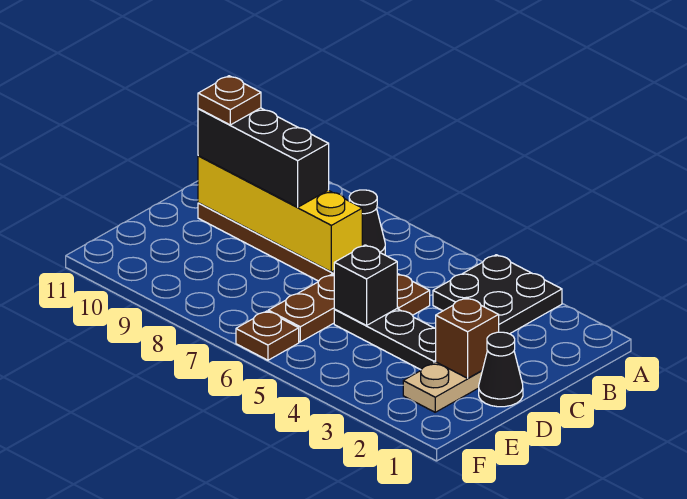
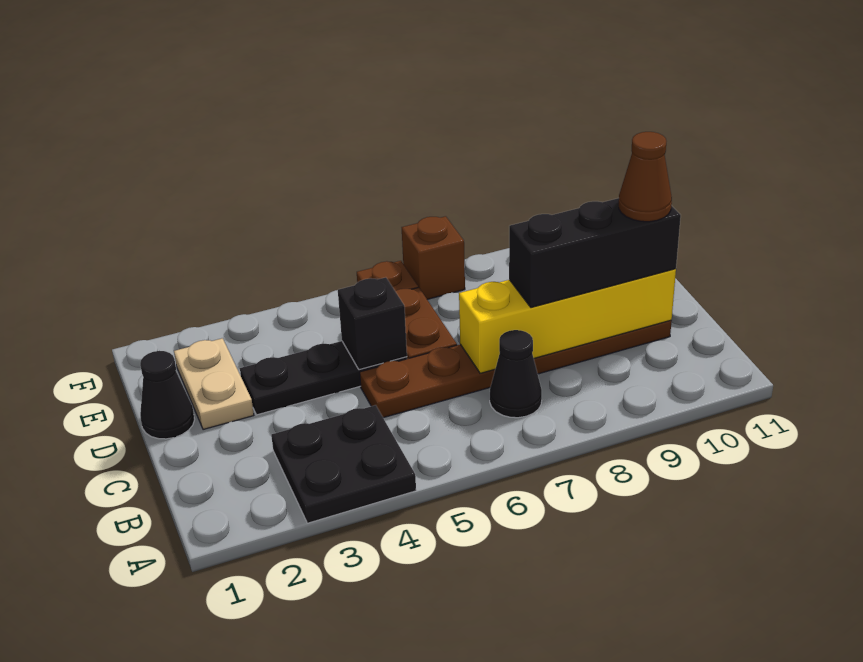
brown plate C10 level 4 -> brown cone C10 level 4
brown brick D2 level 2 -> brown brick F7 level 1

